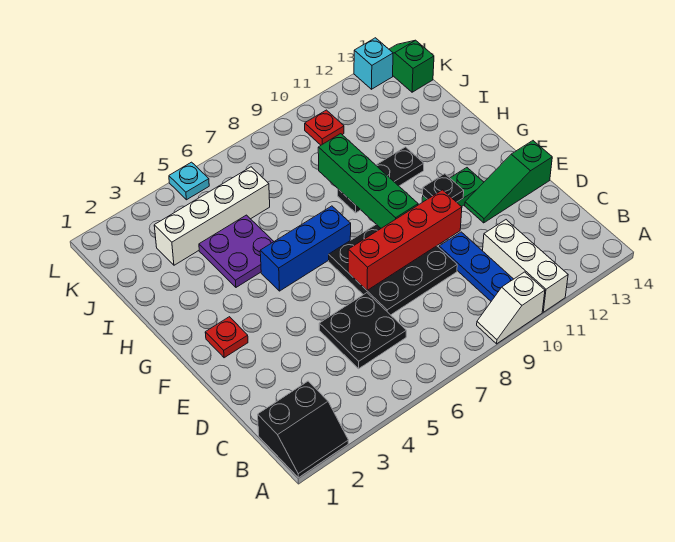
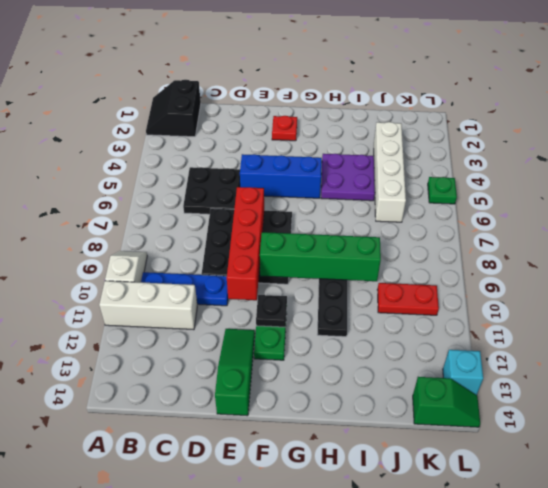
blue brick G5:G7 level 1 -> blue brick E5:G5 level 1
red plate K10 level 1 -> red plate J10:K10 level 1
cyan plate L5 level 1 -> green plate L5 level 1

